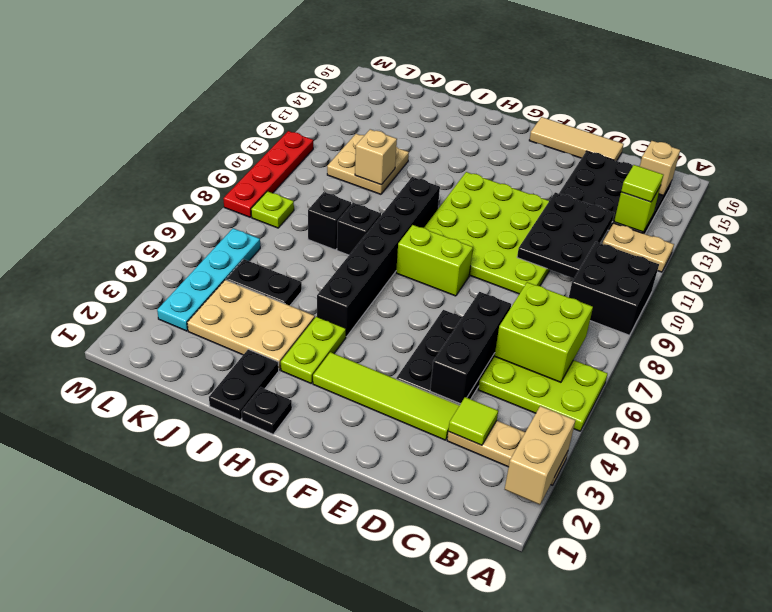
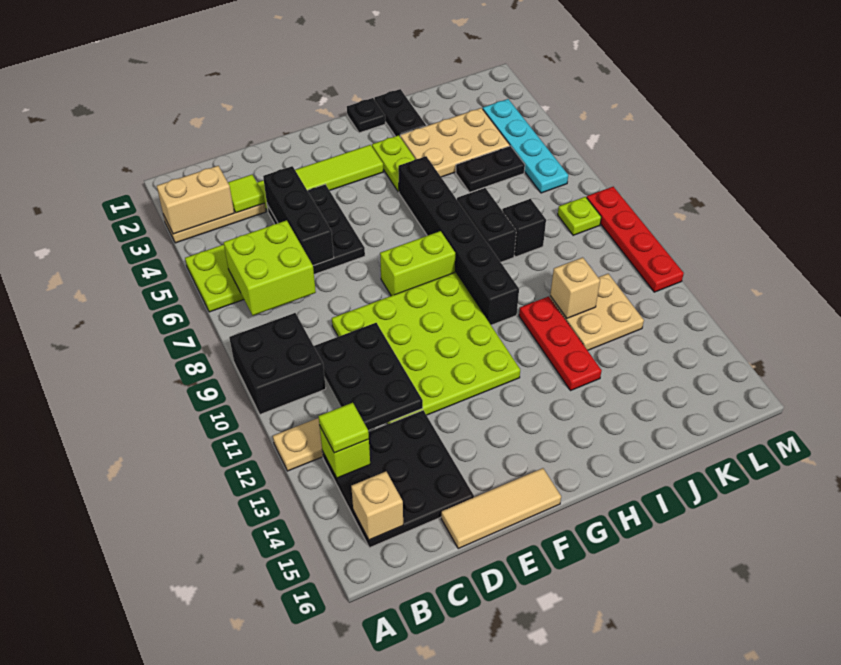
tan brick A2:A3 level 2 -> tan brick A3:B3 level 2
black brick I8 level 1 -> black brick I7:I8 level 1
none -> red plate I11:I13 level 1

